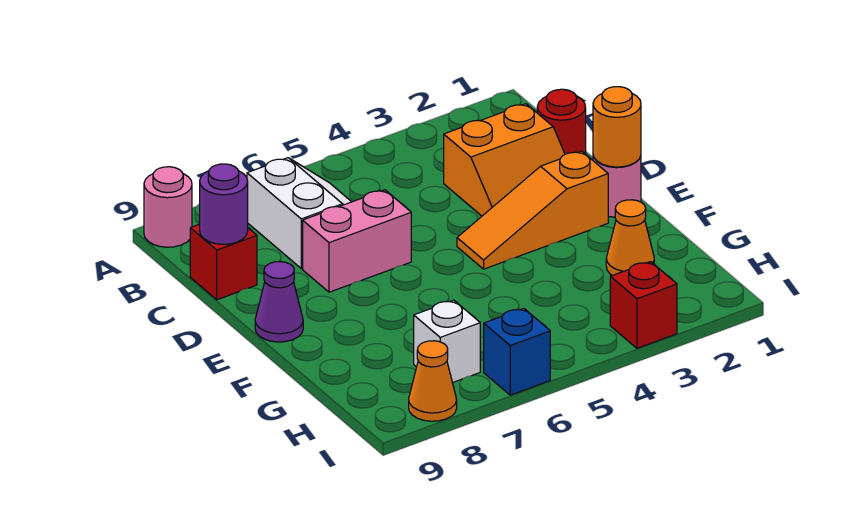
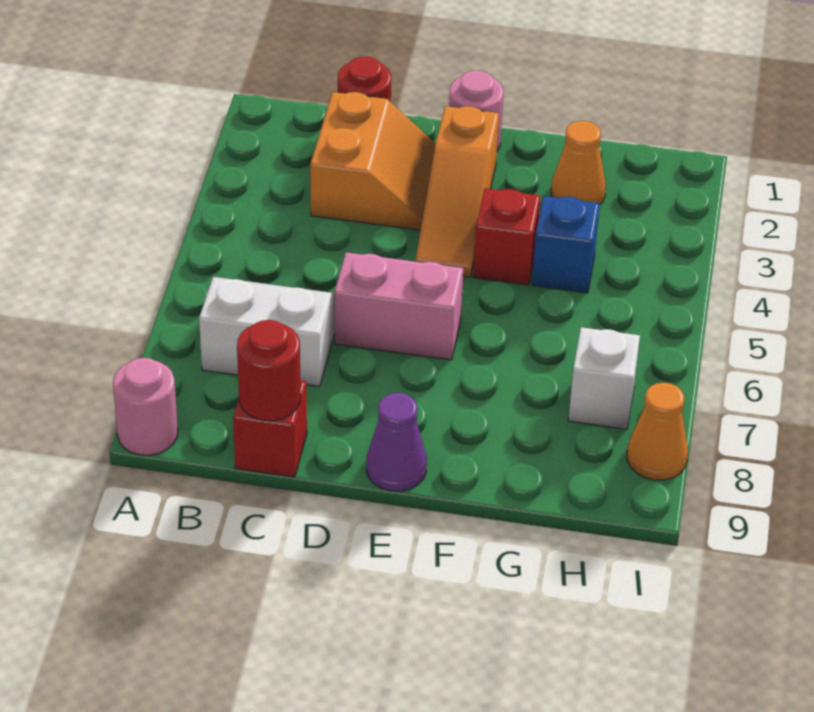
purple round brick C9 level 2 -> red round brick C9 level 2
pink brick D6:D7 level 1 -> pink brick D6:E6 level 1
orange round brick E1 level 2 -> none
red brick I3 level 1 -> red brick F4 level 1
blue brick I6 level 1 -> blue brick G4 level 1

